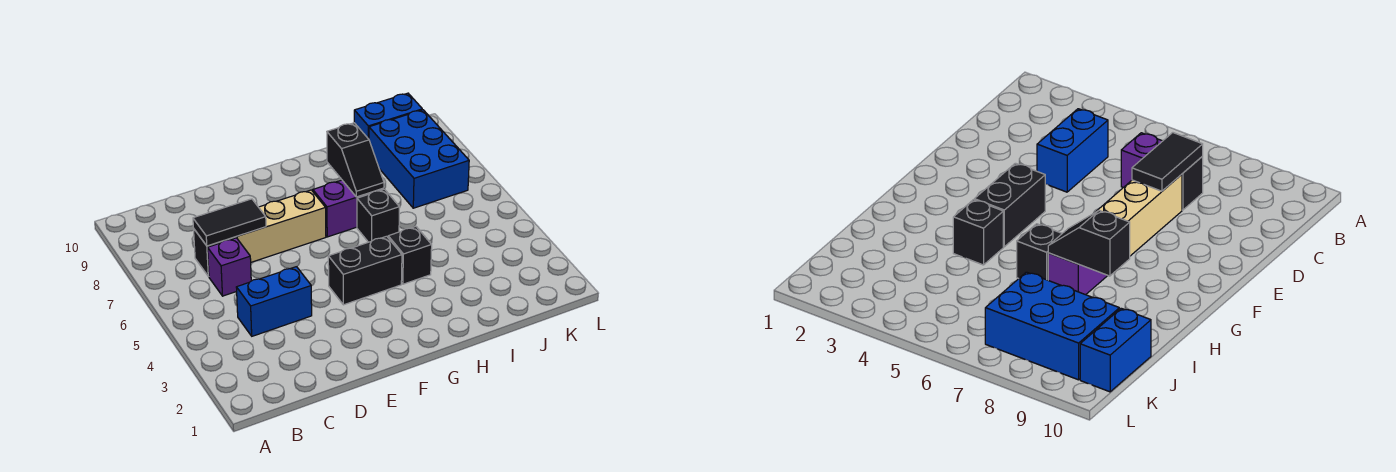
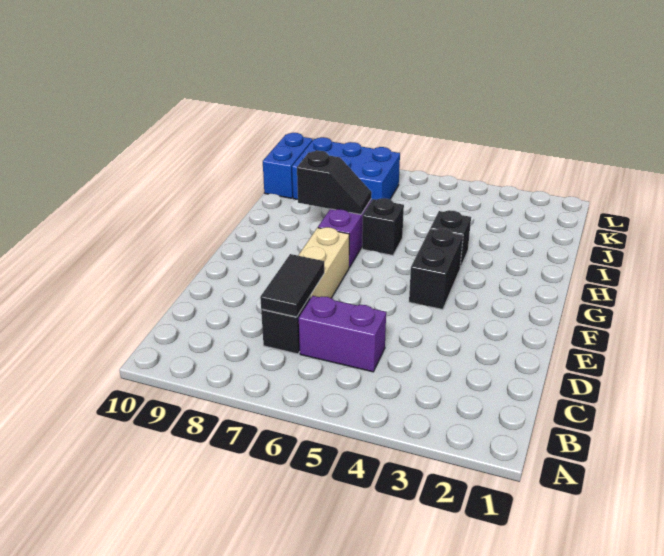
blue brick C4:D4 level 1 -> none
purple brick C6 level 1 -> purple brick C5:C6 level 1

